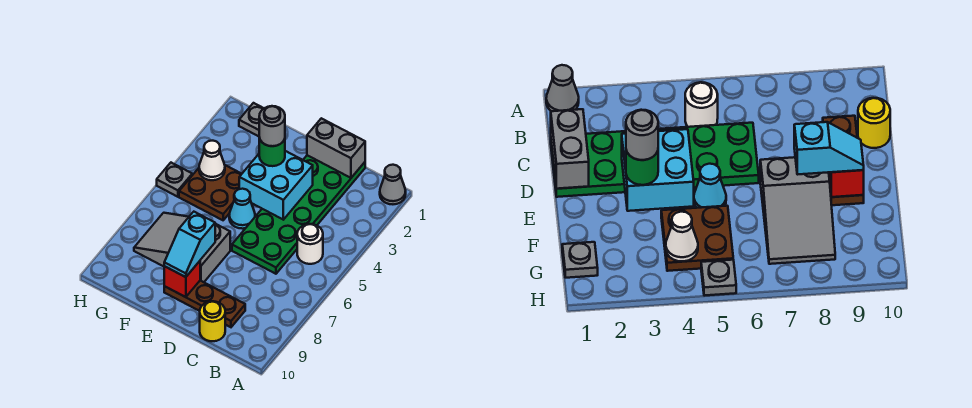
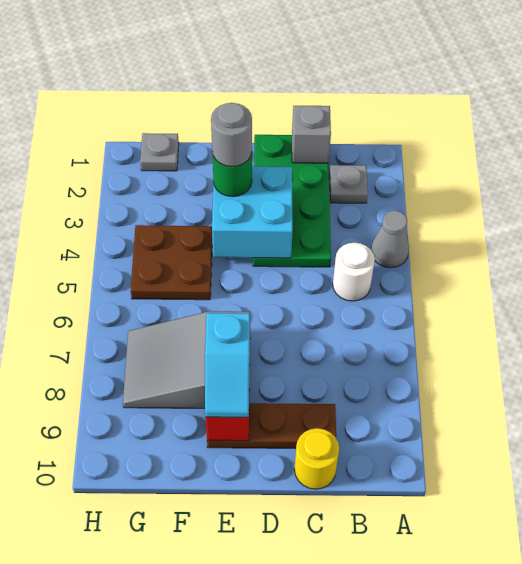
grey cone A1 level 1 -> grey cone A4 level 1
green plate C1:D6 level 1 -> green plate C1:D4 level 1
grey brick C1:D1 level 2 -> grey brick C1 level 2
cyan cone E5 level 1 -> none
white cone G4 level 2 -> none
grey plate H5 level 1 -> grey plate B2 level 1

